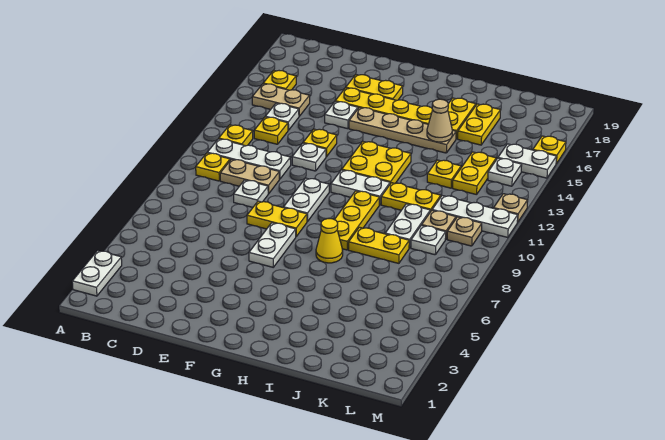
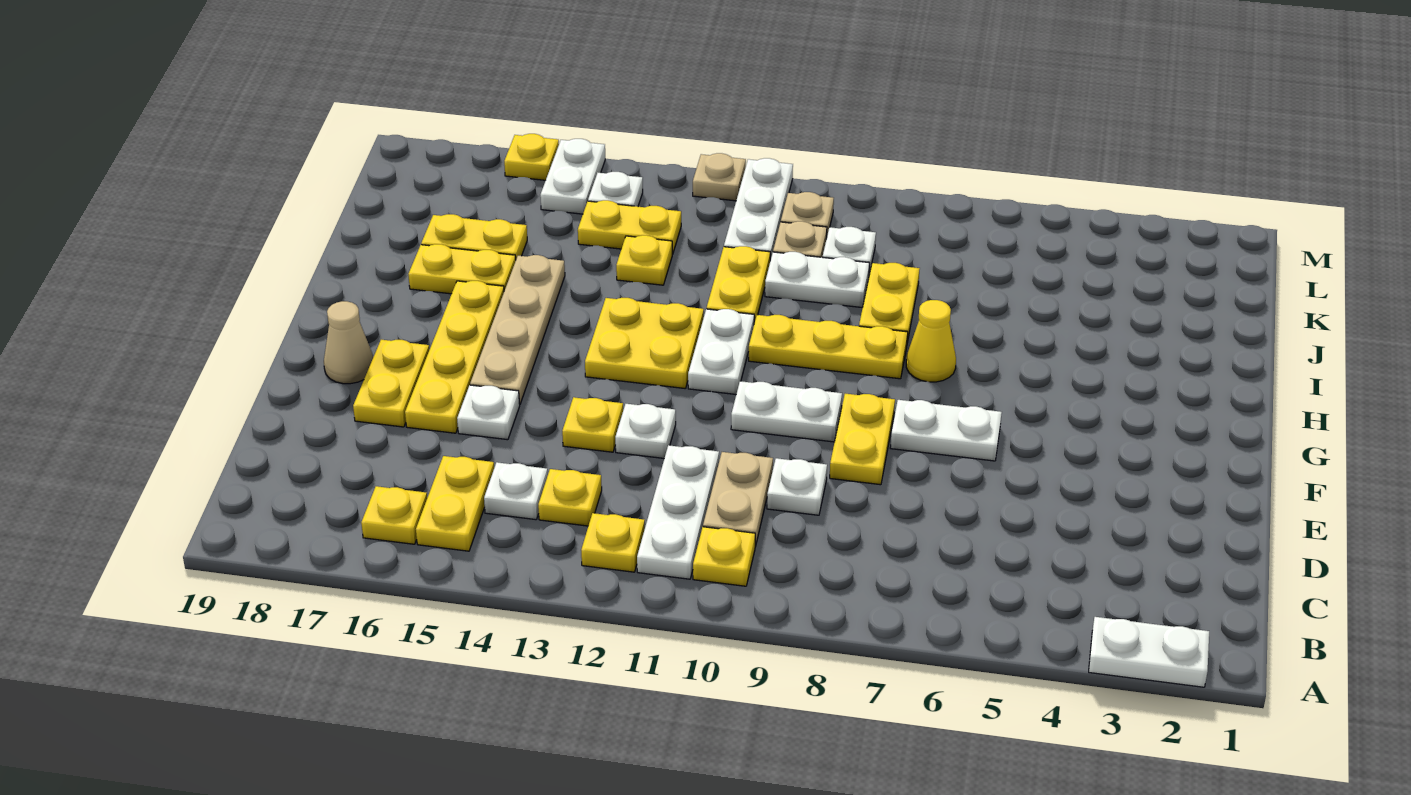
tan plate B15:C15 level 1 -> yellow plate B15:C15 level 1
tan cone I15 level 2 -> tan cone F18 level 1

